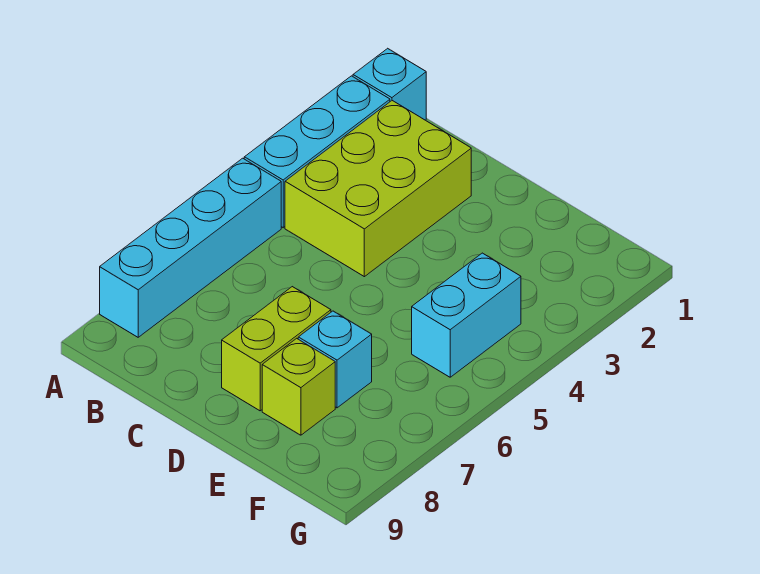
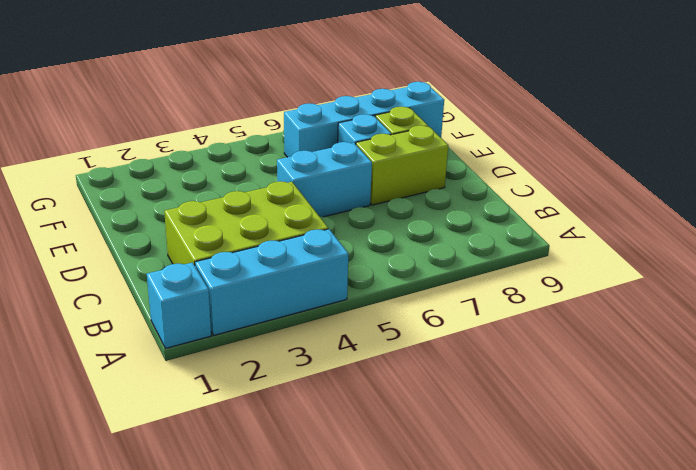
cyan brick A5:A8 level 1 -> cyan brick F6:F9 level 1
cyan brick F4:F5 level 1 -> cyan brick D5:D6 level 1

